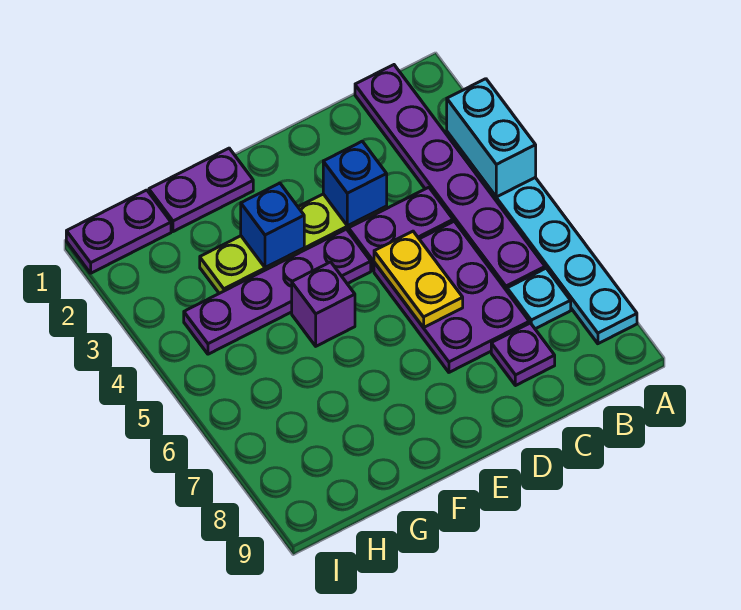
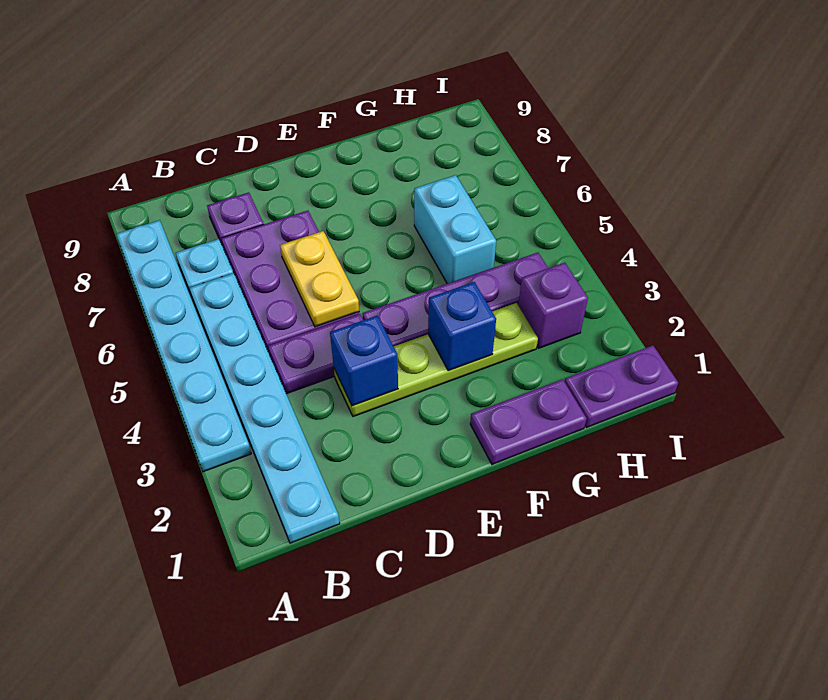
cyan brick A3:A4 level 2 -> cyan brick G5:G6 level 1
purple plate B1:B6 level 1 -> cyan plate B1:B6 level 1
purple brick F5 level 1 -> purple brick H3 level 1

